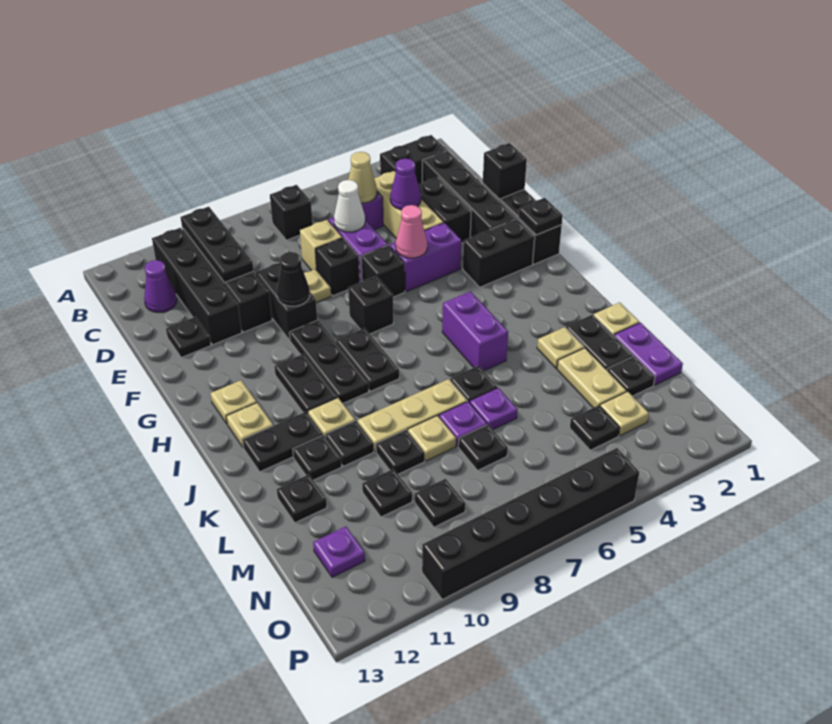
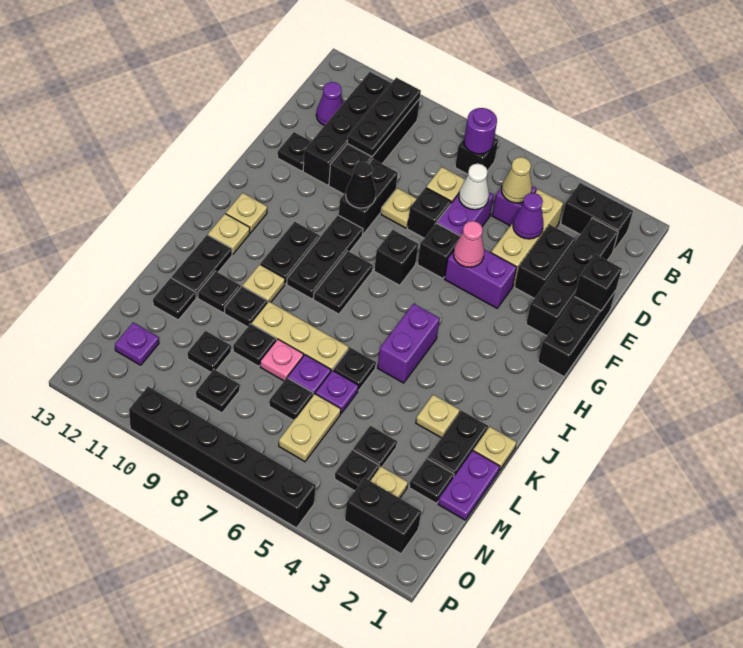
none -> purple round brick B7 level 2
black plate G1 level 2 -> black plate M4 level 1
black brick G2:G3 level 1 -> black brick O2:O3 level 1
black plate J11:J12 level 1 -> black plate J12:K12 level 1
tan plate L3:M3 level 1 -> tan plate M6:N6 level 1
tan plate L8 level 1 -> pink plate L8 level 1

